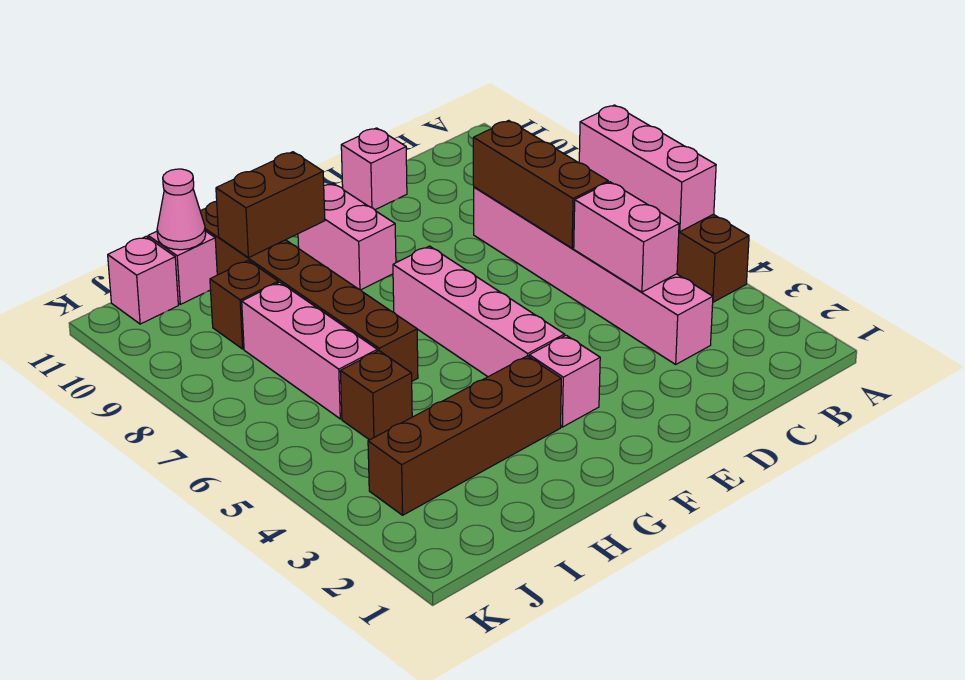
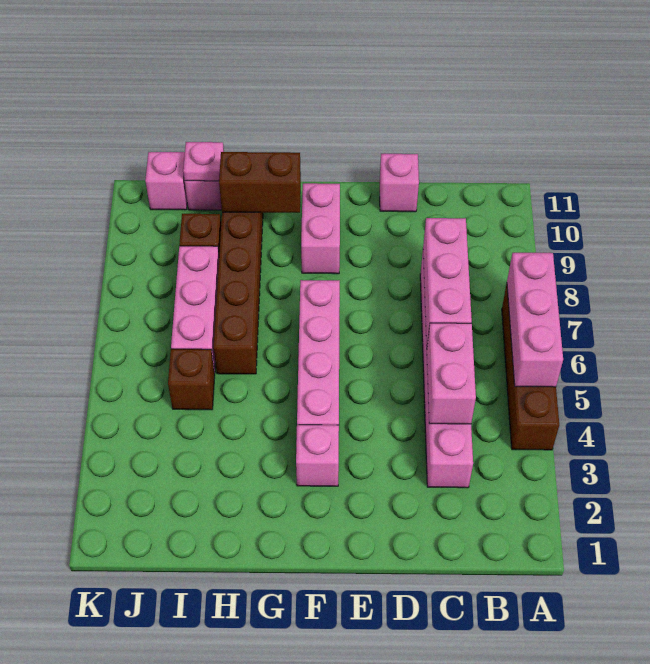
brown brick C6:C8 level 2 -> pink brick C6:C8 level 2
brown brick G3:J3 level 1 -> none
pink cone I11 level 2 -> pink plate I11 level 2

